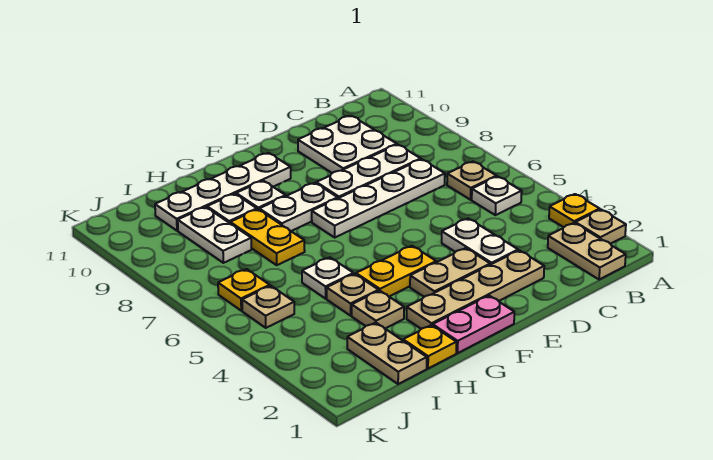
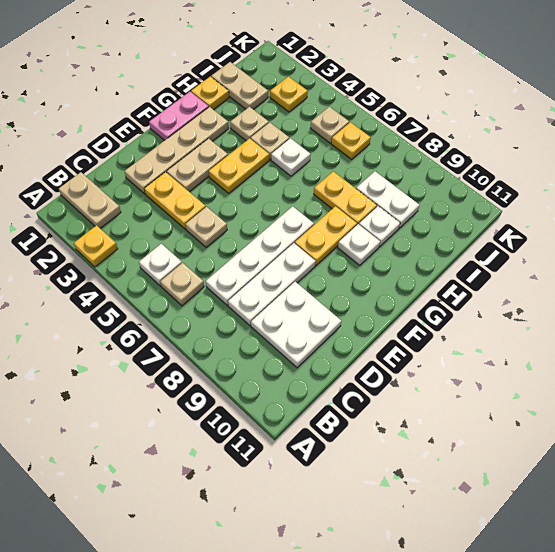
tan plate A2 level 1 -> tan plate D5 level 1
white plate D3:D4 level 1 -> yellow plate D3:D4 level 1
white plate F8:G8 level 1 -> yellow plate F8:G8 level 1
white plate F10:I10 level 1 -> none
none -> yellow plate J3 level 1

